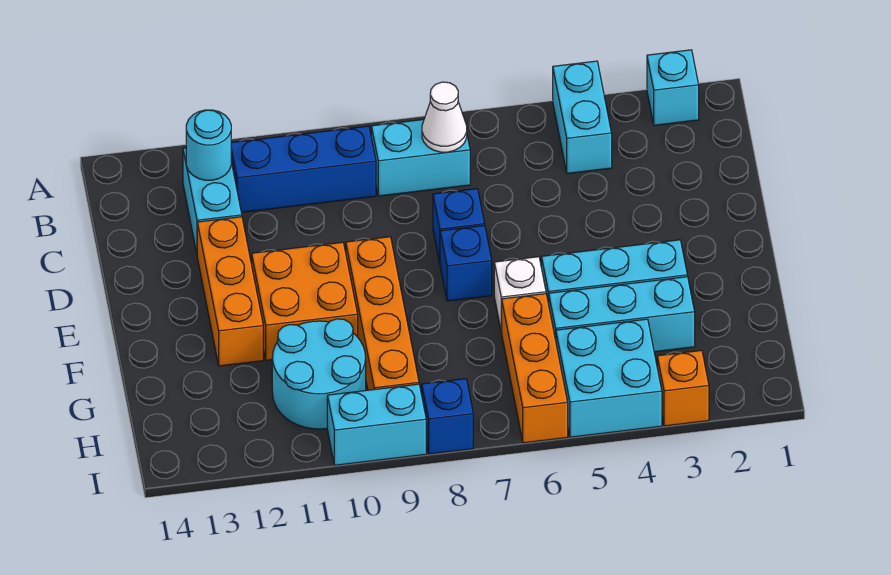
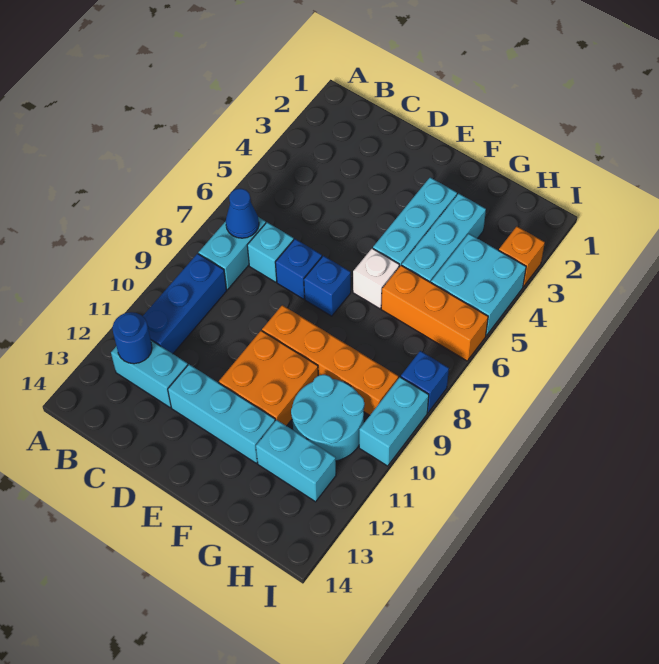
cyan brick A2 level 1 -> cyan brick C7 level 1
cyan brick A4:B4 level 1 -> cyan brick G12:H12 level 1
white cone B7 level 2 -> blue cone B7 level 2
cyan round brick B12 level 2 -> blue round brick B12 level 2
orange brick D12:F12 level 1 -> cyan brick D12:F12 level 1

